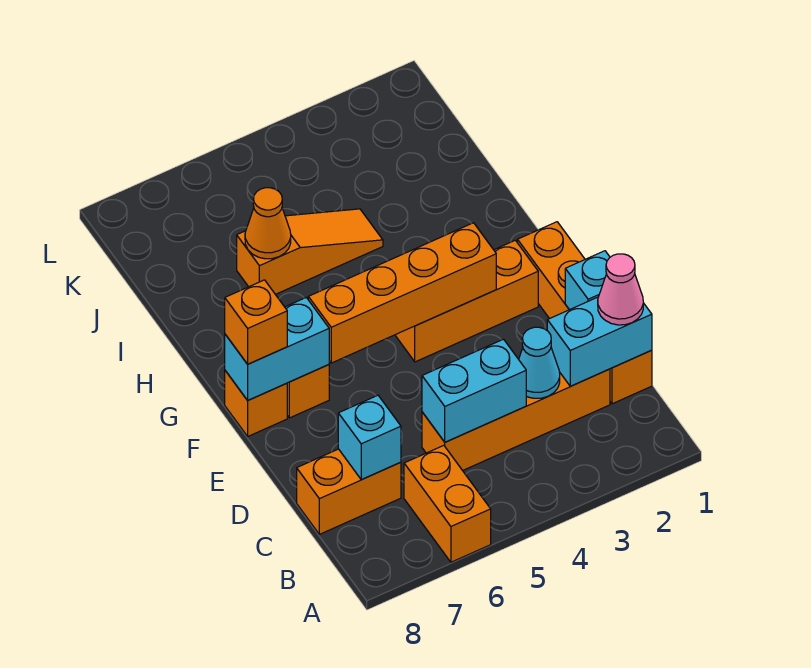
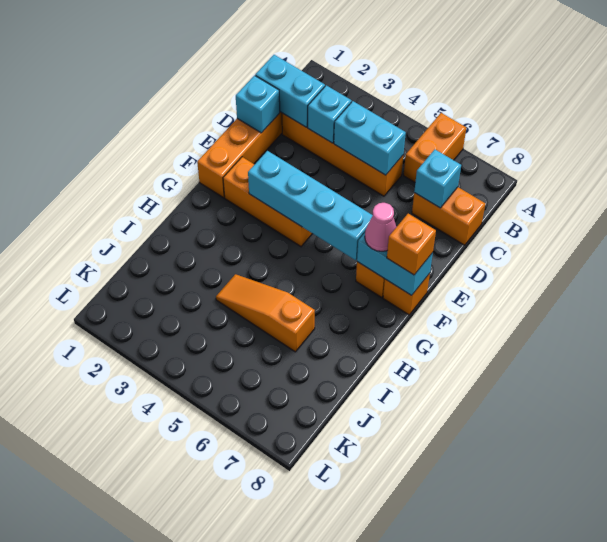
pink cone C1 level 3 -> pink cone F7 level 3
cyan cone C3 level 2 -> cyan brick C3 level 2
orange brick F3:F6 level 2 -> cyan brick F3:F6 level 2
orange cone I6 level 2 -> none

